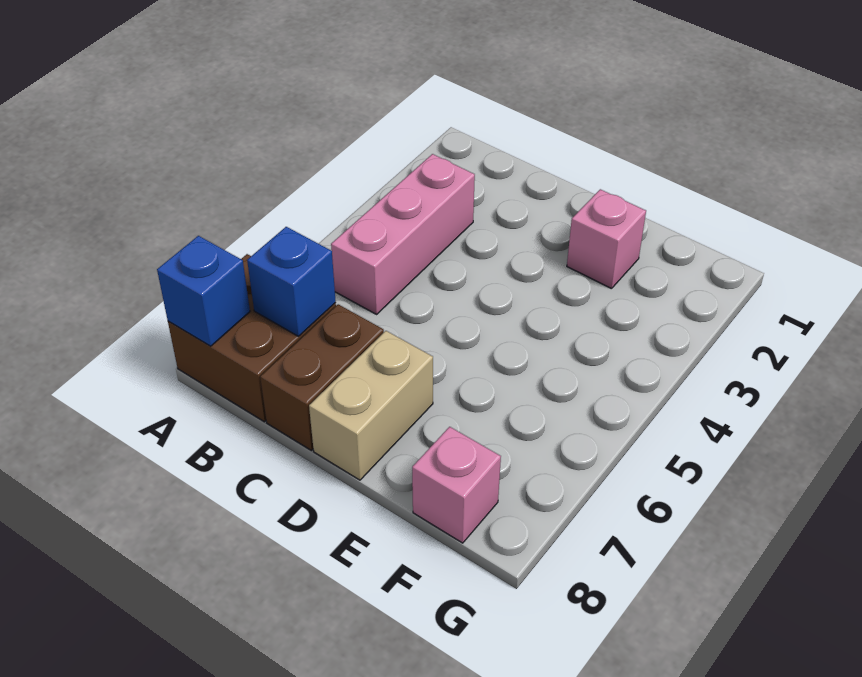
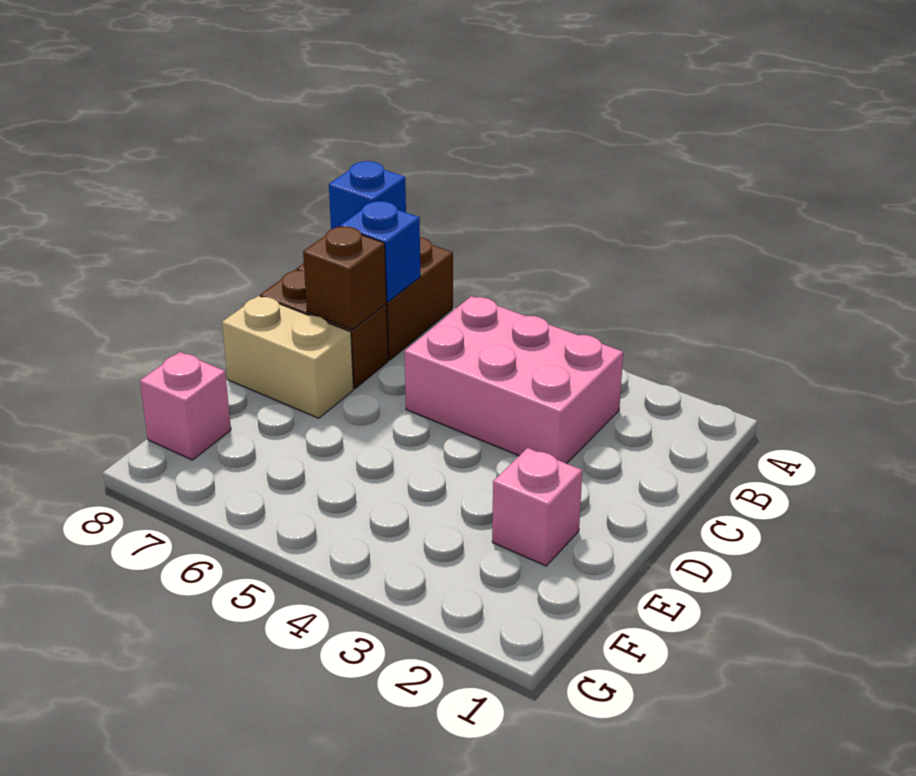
pink brick B3:B5 level 1 -> pink brick B3:C5 level 1
none -> brown brick C7 level 2

